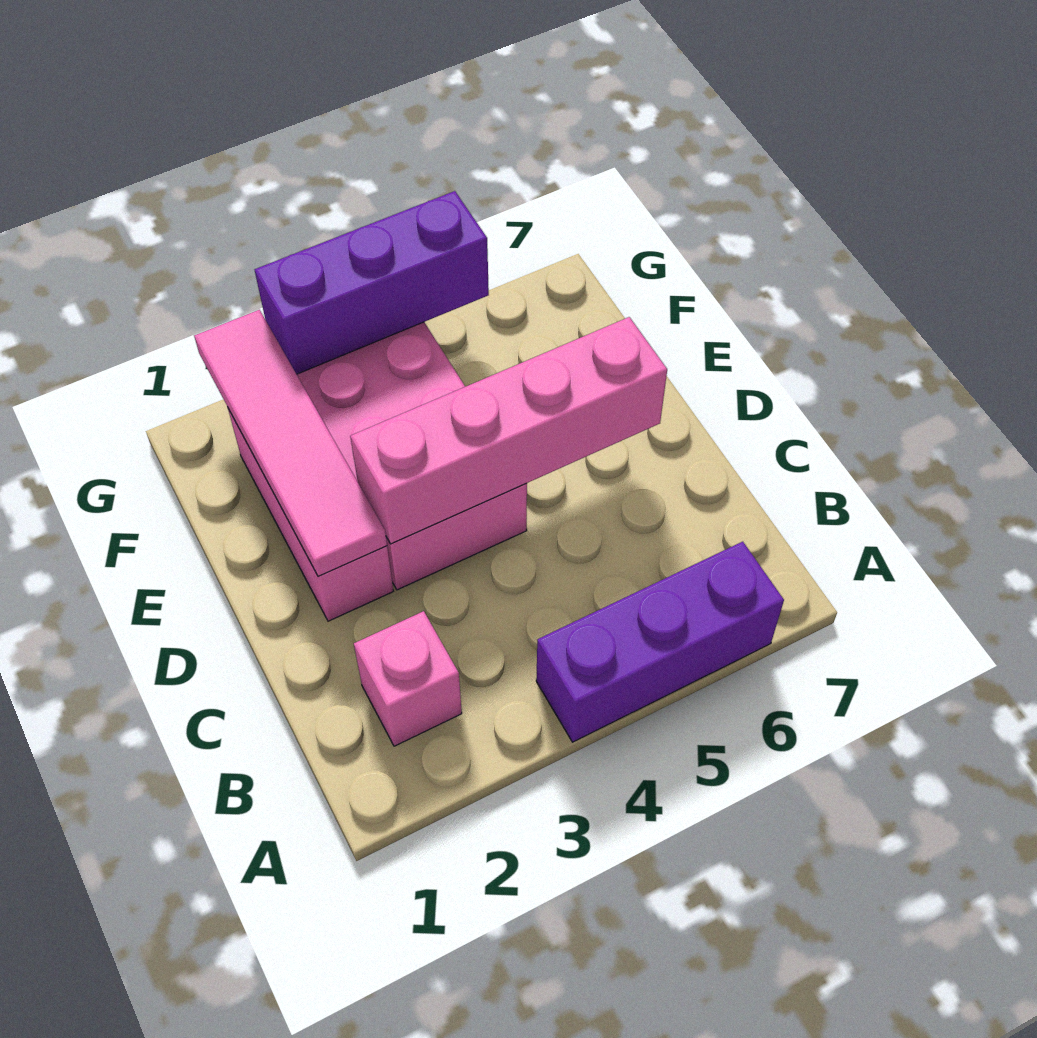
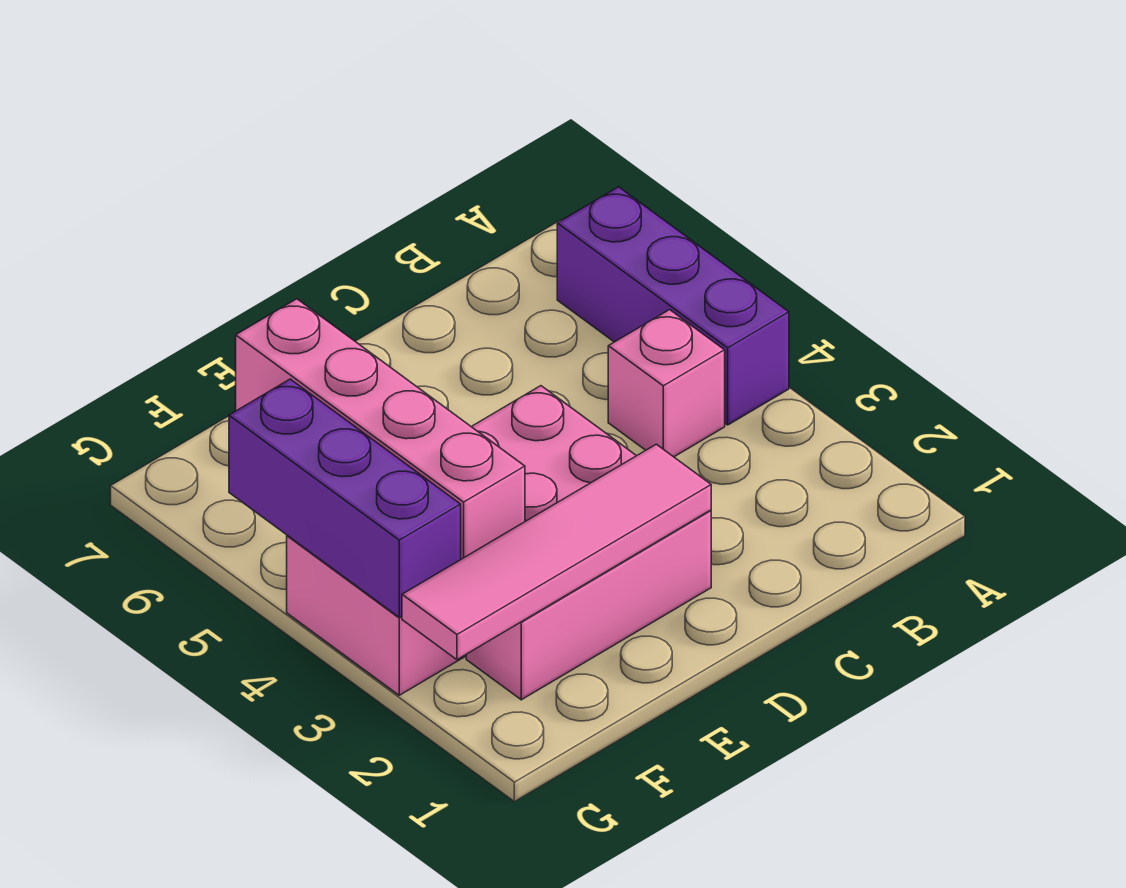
pink brick B2 level 1 -> pink brick B4 level 1
pink brick D3:D6 level 2 -> pink brick F3:F6 level 2

